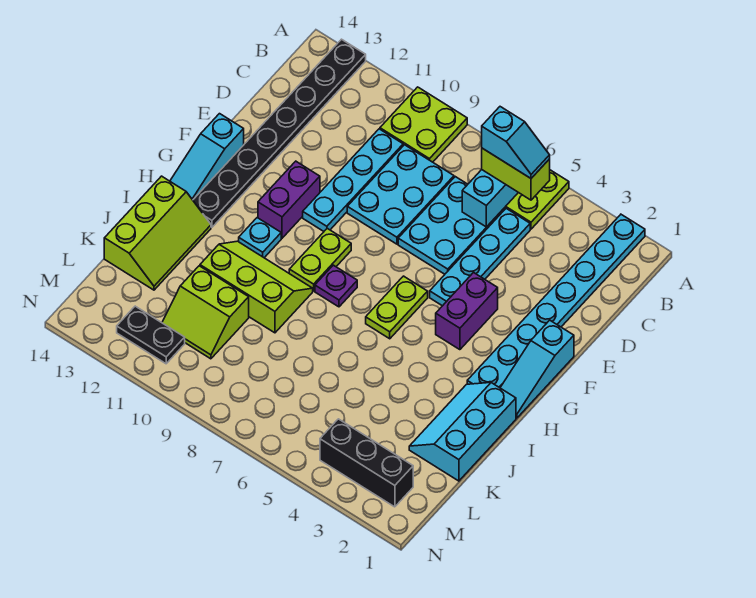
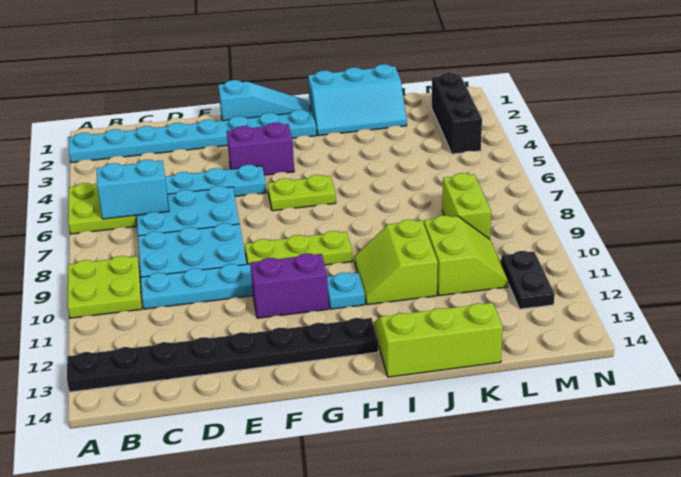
lime brick B5:B6 level 3 -> lime brick L8:L9 level 1
cyan slope B5:B6 level 4 top 6 -> none
cyan slope F14:H14 level 1 top F -> none
lime plate G9:H9 level 1 -> lime plate F9:H9 level 1
purple plate H8 level 1 -> none
lime slope I9:J11 level 1 top J -> lime slope I10:J11 level 1 top J

